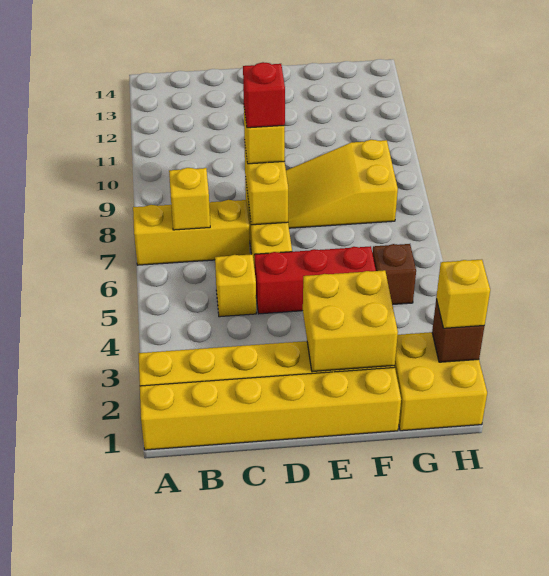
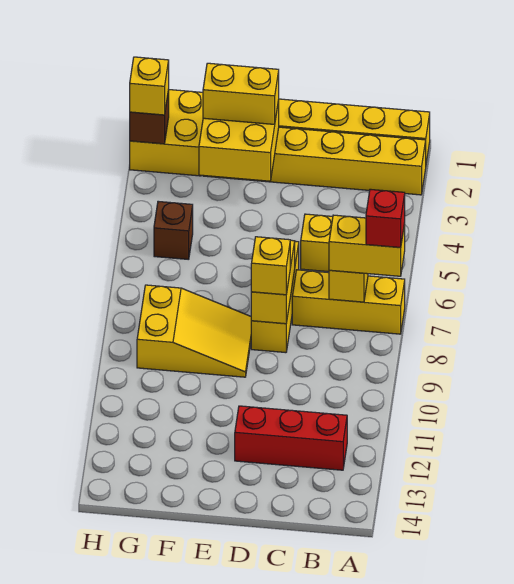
none -> yellow brick A7:B7 level 3
red brick D5:F5 level 1 -> red brick B12:D12 level 1
red brick D8 level 4 -> red brick A7 level 4
none -> yellow brick E2:F2 level 3

